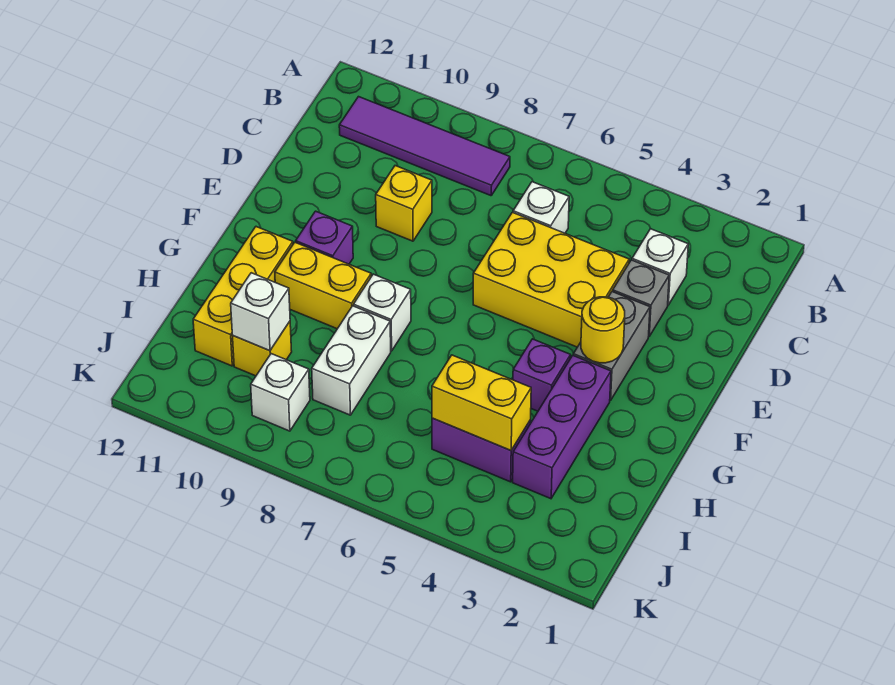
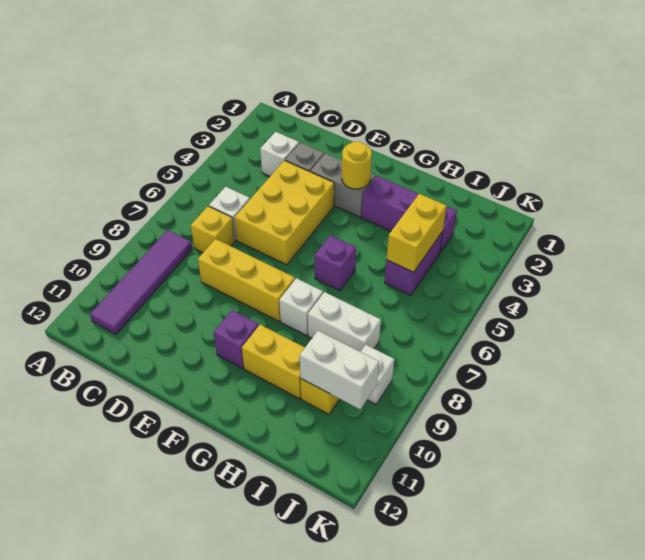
yellow brick D9 level 1 -> yellow brick C7 level 1
purple brick G4 level 1 -> purple brick G6 level 1
yellow brick G9:G10 level 1 -> yellow brick G10:H10 level 1
yellow brick G11:I11 level 1 -> yellow brick D8:F8 level 1
white brick I10 level 2 -> white brick I10:J10 level 2

